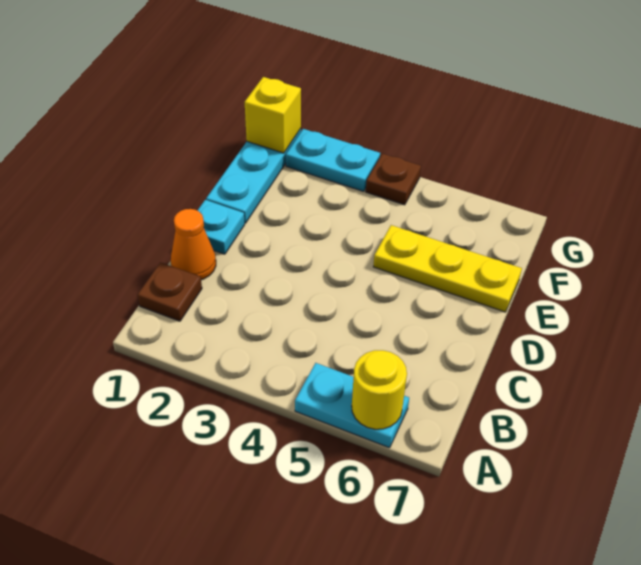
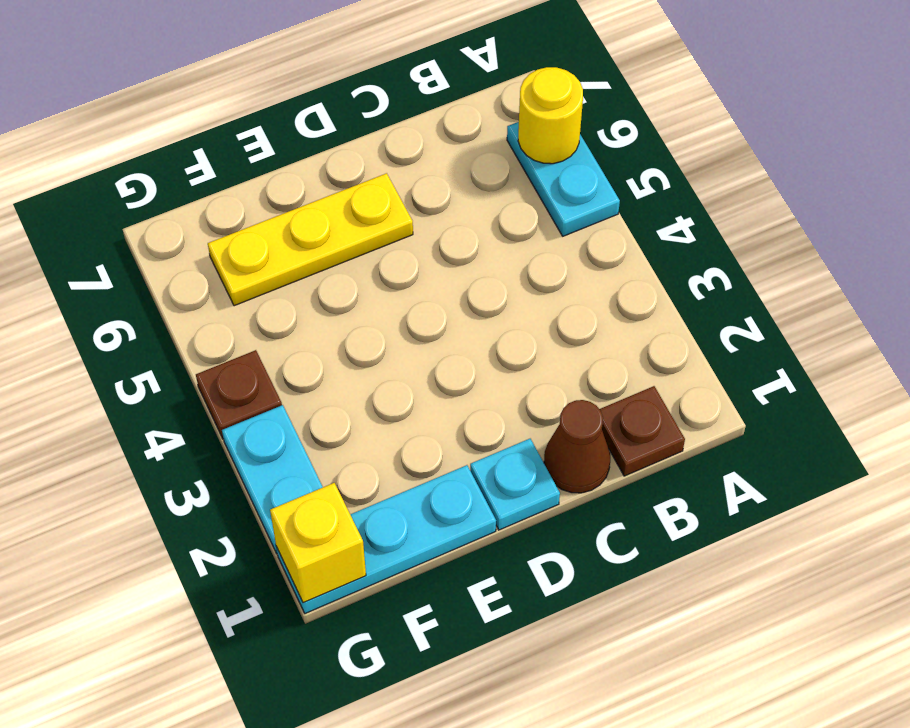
orange cone C1 level 1 -> brown cone C1 level 1
yellow plate E5:E7 level 1 -> yellow plate D6:F6 level 1

